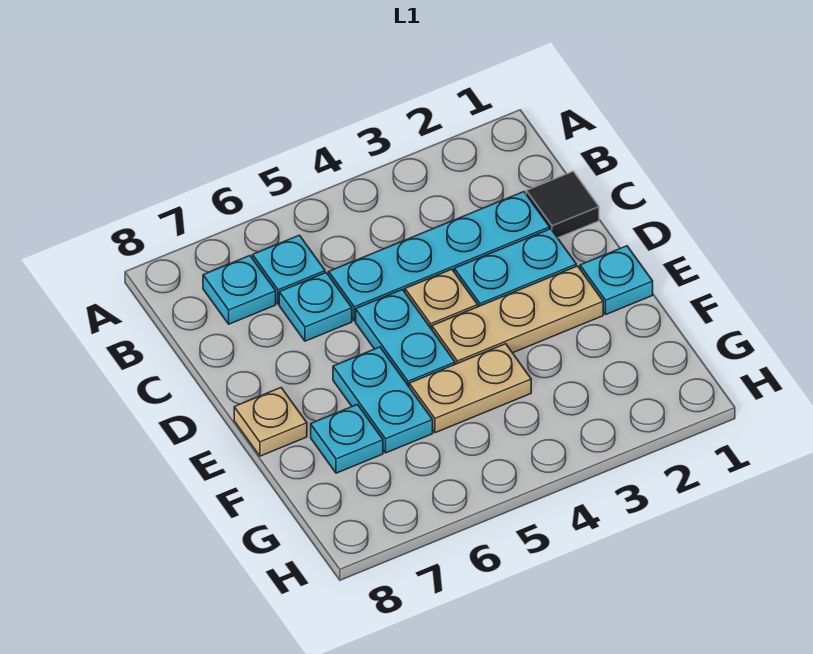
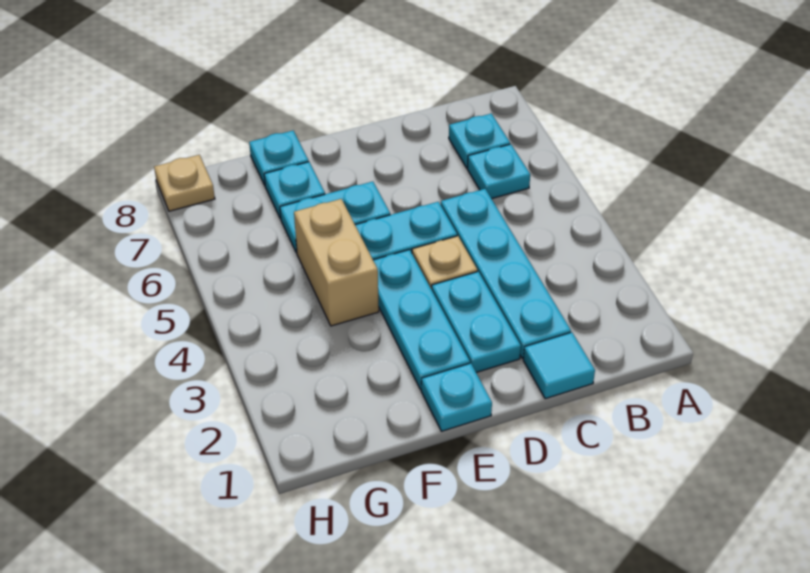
black tile C1 level 1 -> cyan tile C1 level 1
cyan plate C6 level 1 -> cyan plate F8 level 1
tan plate E2:E4 level 1 -> cyan plate E2:E4 level 1
tan plate E8 level 1 -> tan plate H8 level 1
tan plate F4:F5 level 1 -> tan brick F4:F5 level 1

